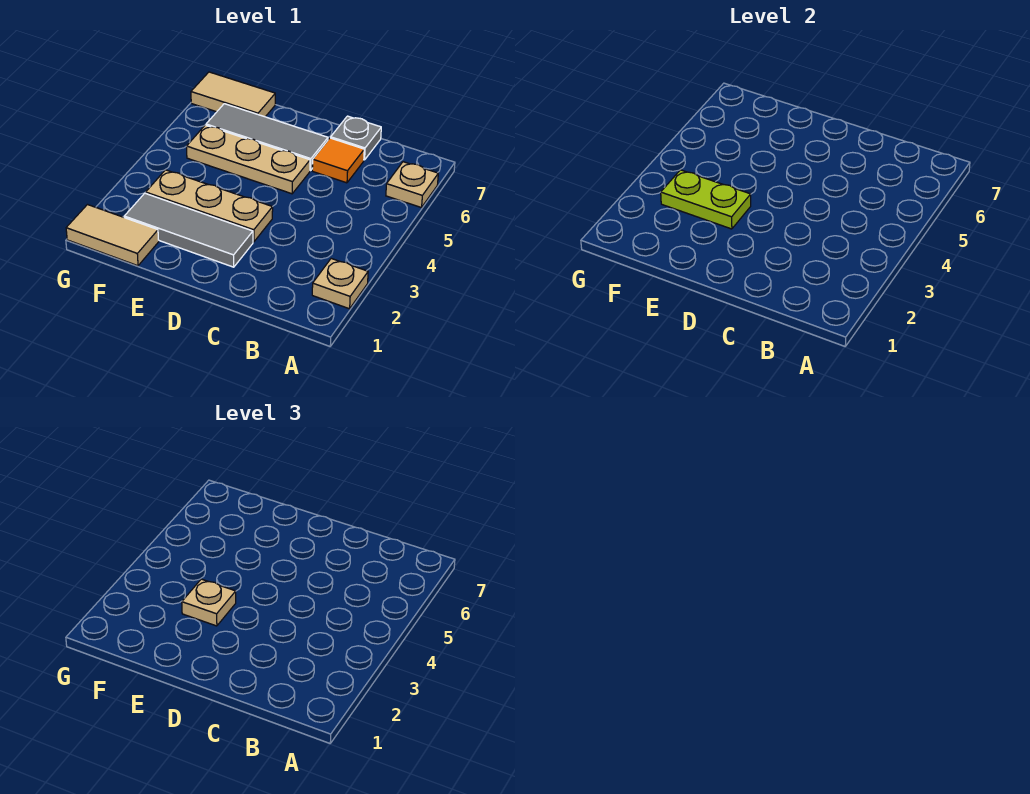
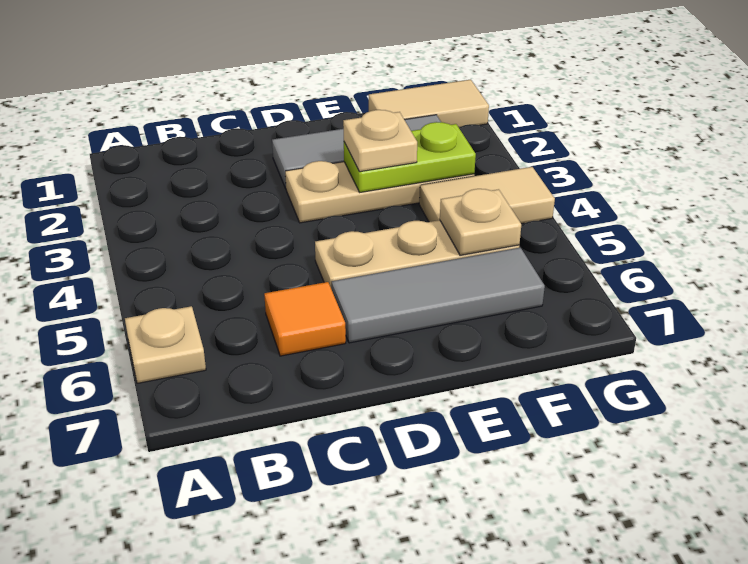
tan plate A2 level 1 -> tan plate F5 level 2
grey plate C7 level 1 -> none
tan tile F7:G7 level 1 -> tan tile F4:G4 level 1

